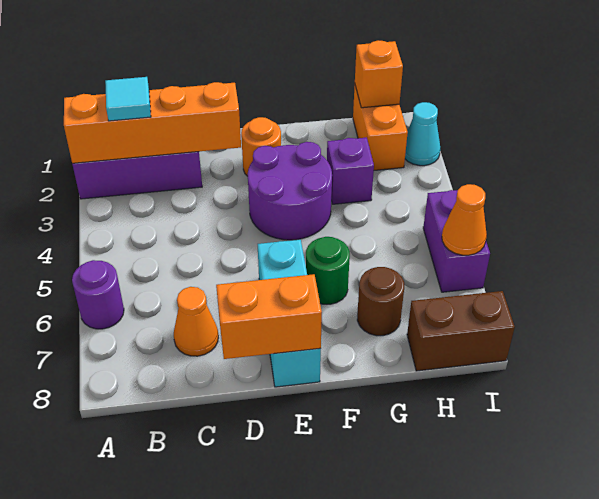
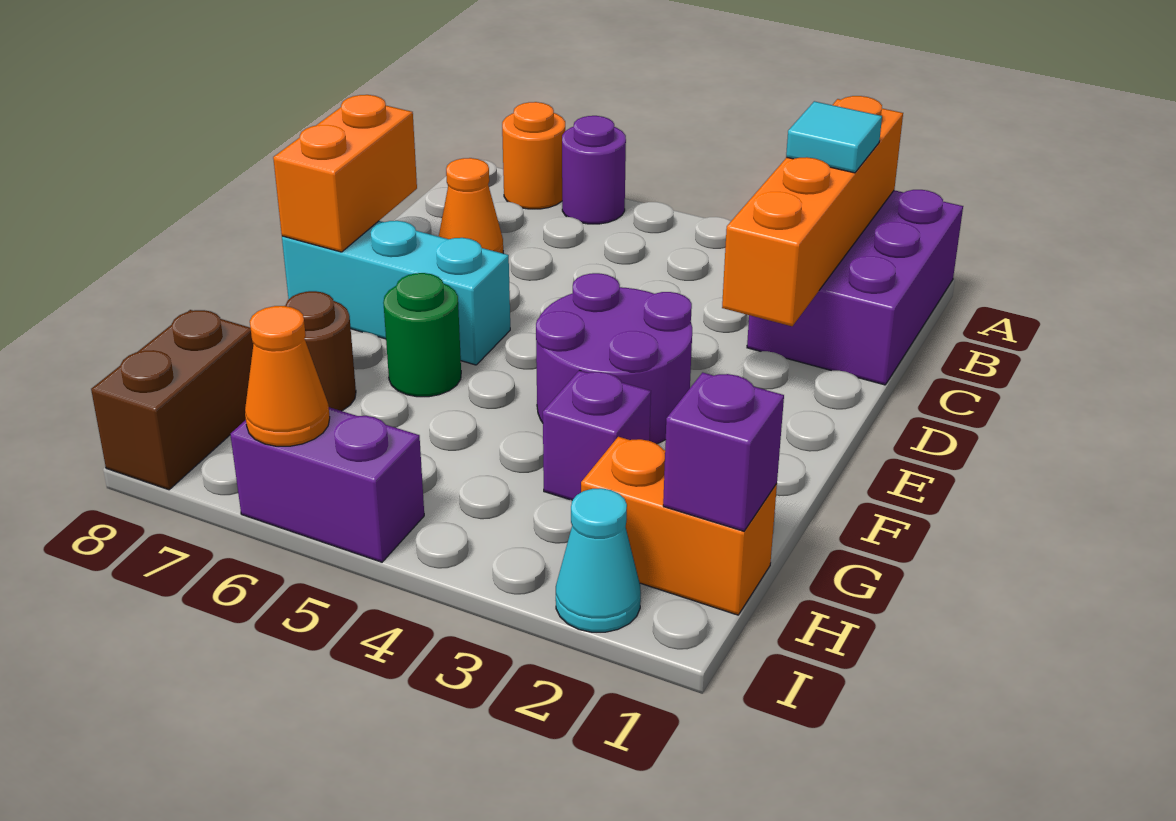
orange round brick E2 level 1 -> orange round brick A7 level 1
orange brick H1 level 2 -> purple brick H1 level 2

